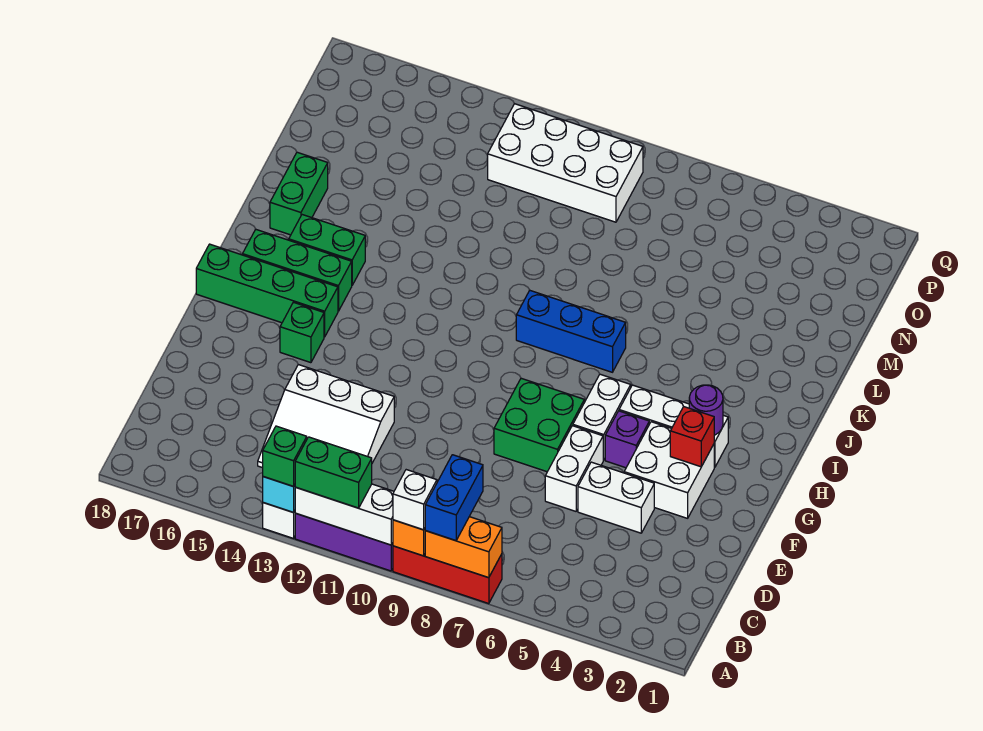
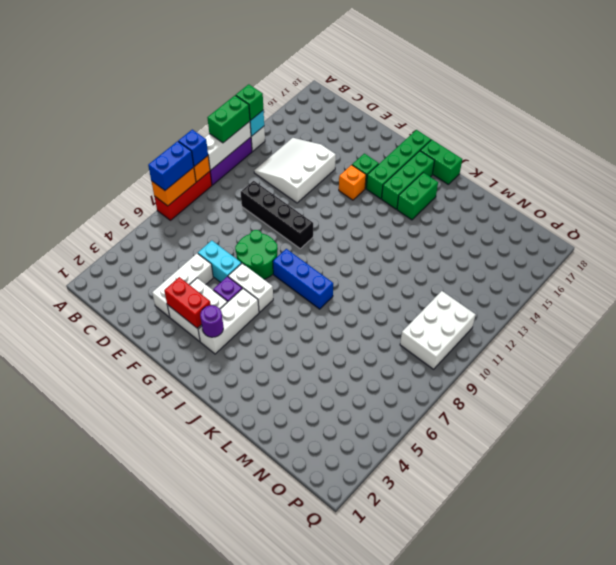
blue brick A8:B8 level 3 -> blue brick A7:A8 level 3
white brick A9 level 3 -> blue brick A9 level 3
none -> black brick D10:G10 level 1
white brick E4:E5 level 1 -> white brick E3:E5 level 1
white brick E6:F6 level 1 -> cyan brick E6:F6 level 1
green brick F7:G8 level 1 -> green round brick F7:G8 level 1
red brick G3 level 2 -> red brick F3:G3 level 2
none -> orange brick G14 level 1
blue brick J7:J9 level 1 -> blue brick H8:J8 level 1
green brick K17:L17 level 1 -> green brick I18:J18 level 1
white brick O9:P12 level 1 -> white brick O9:P11 level 1

